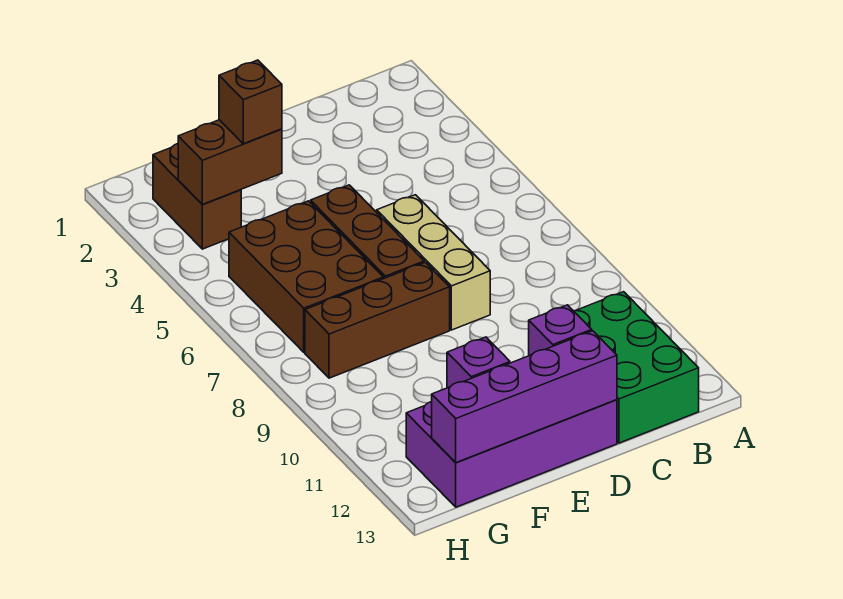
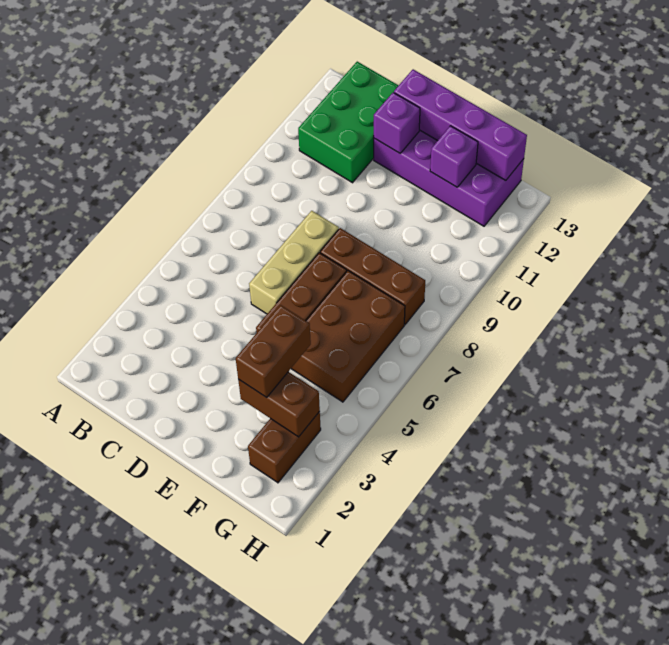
brown brick F3 level 3 -> brown brick F3:F4 level 3

